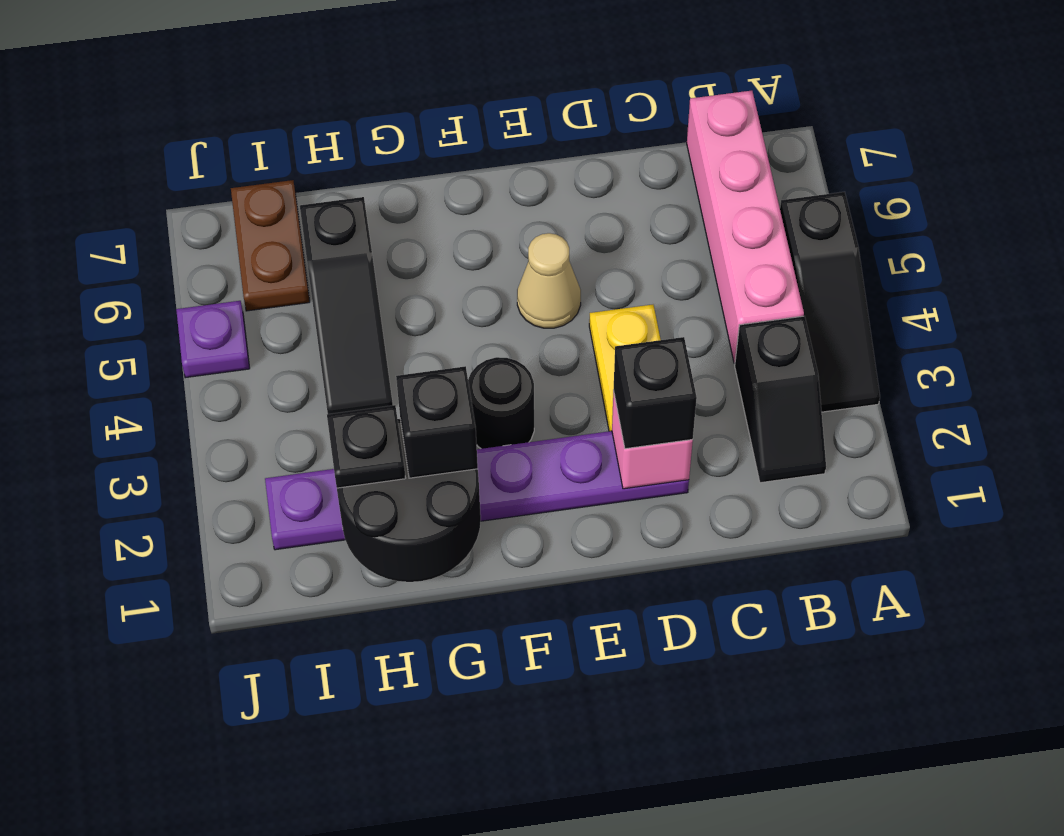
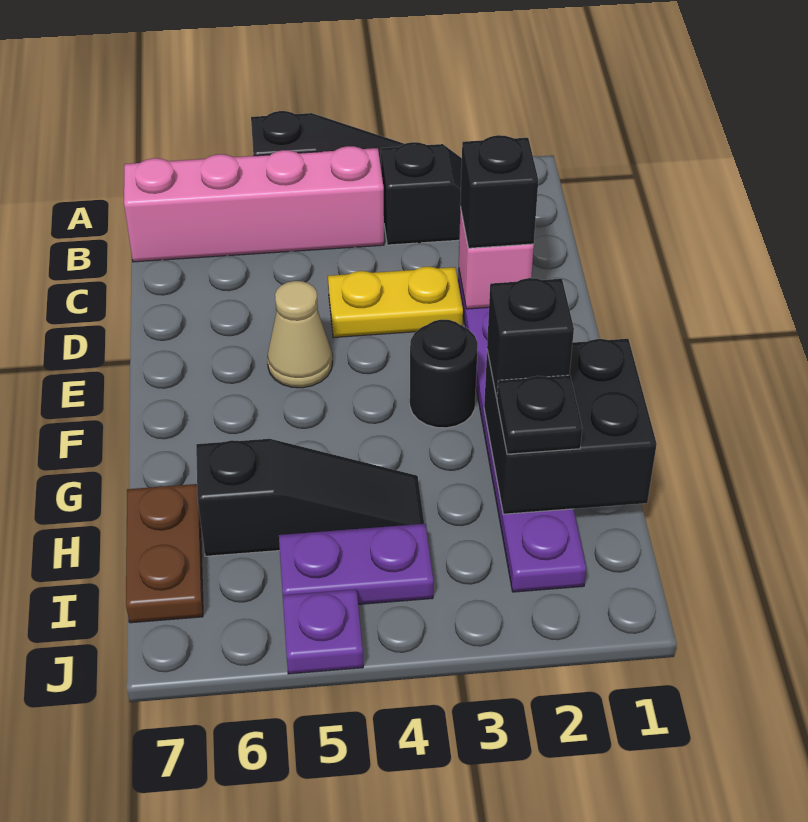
black round brick G1:H2 level 2 -> black brick G1:H2 level 2
none -> purple plate I4:I5 level 1
brown plate I6:I7 level 1 -> brown plate H7:I7 level 1

